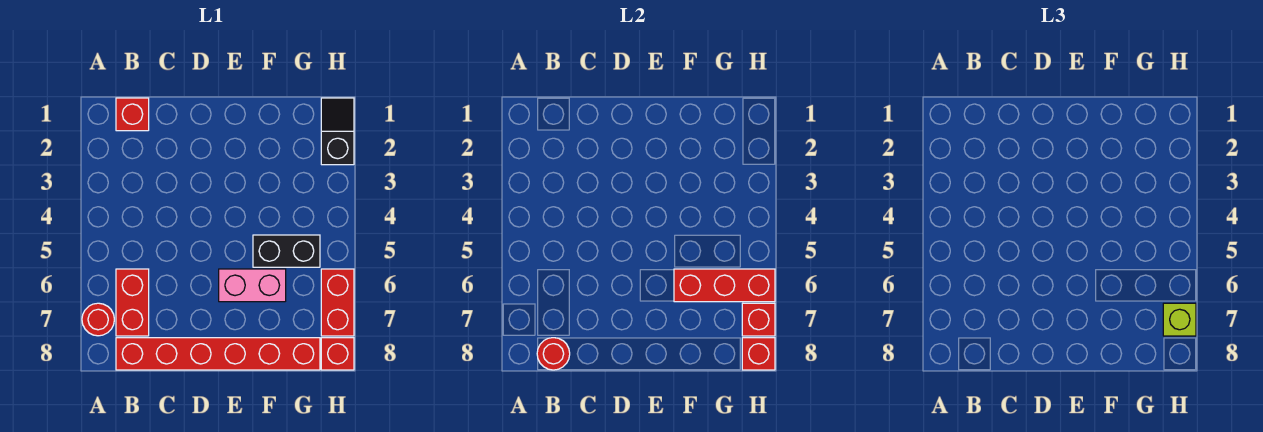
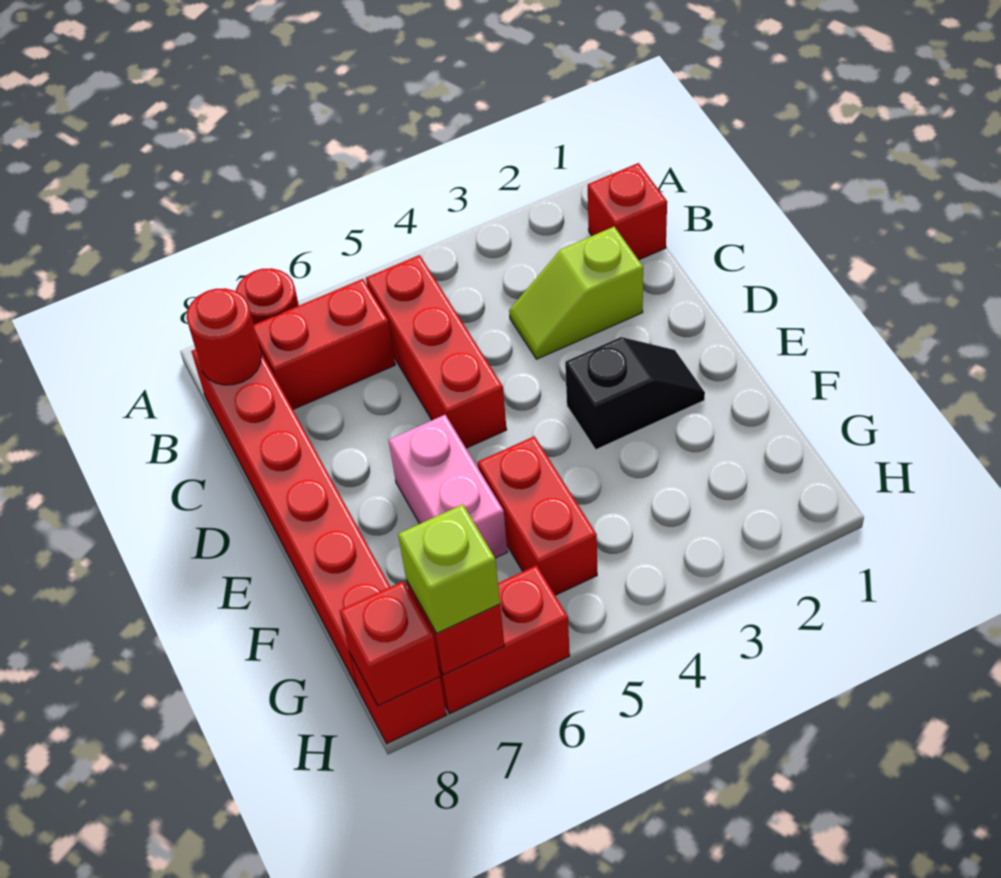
none -> lime slope C2:C3 level 1 top 2
black brick F5:G5 level 1 -> red brick F5:G5 level 1
red brick F6:H6 level 2 -> red brick B5:D5 level 1
black slope H1:H2 level 1 top 2 -> black slope E2:E3 level 1 top 3

